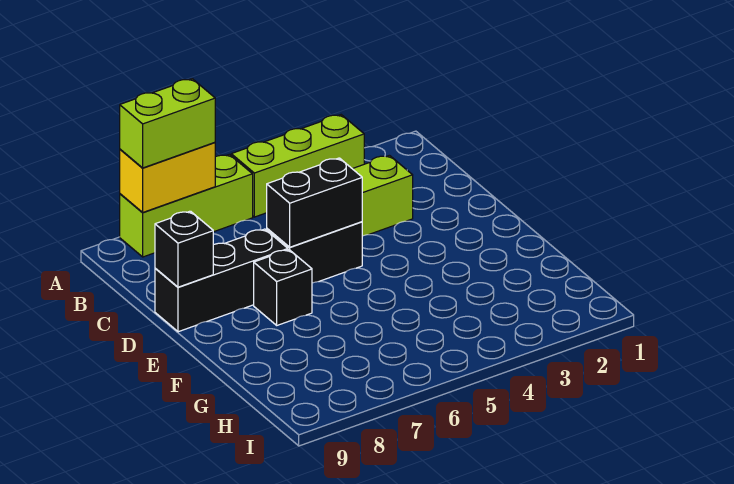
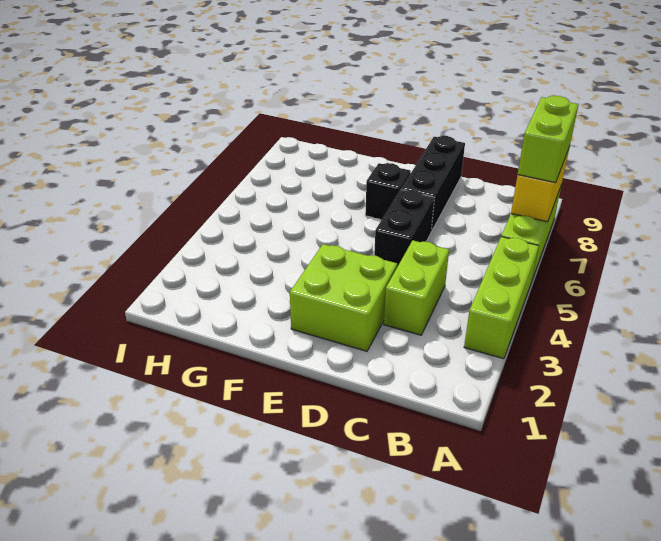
none -> lime brick D2:E3 level 1
black brick D5:D6 level 2 -> none
black brick D9 level 2 -> none

